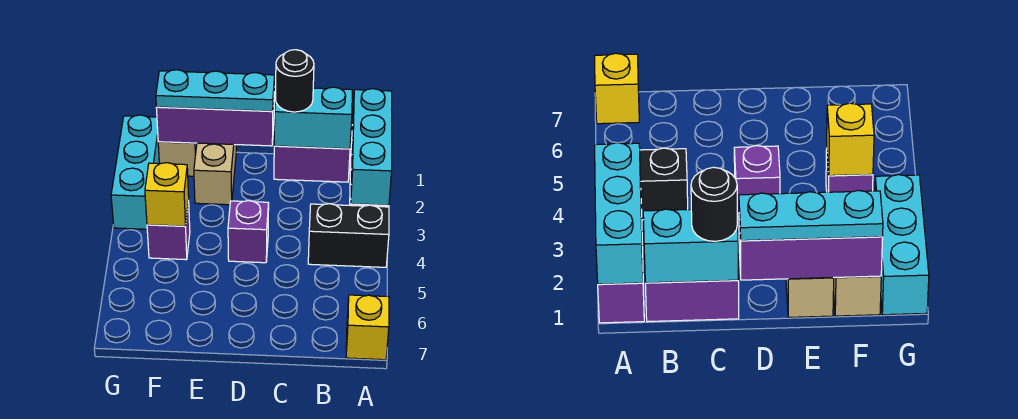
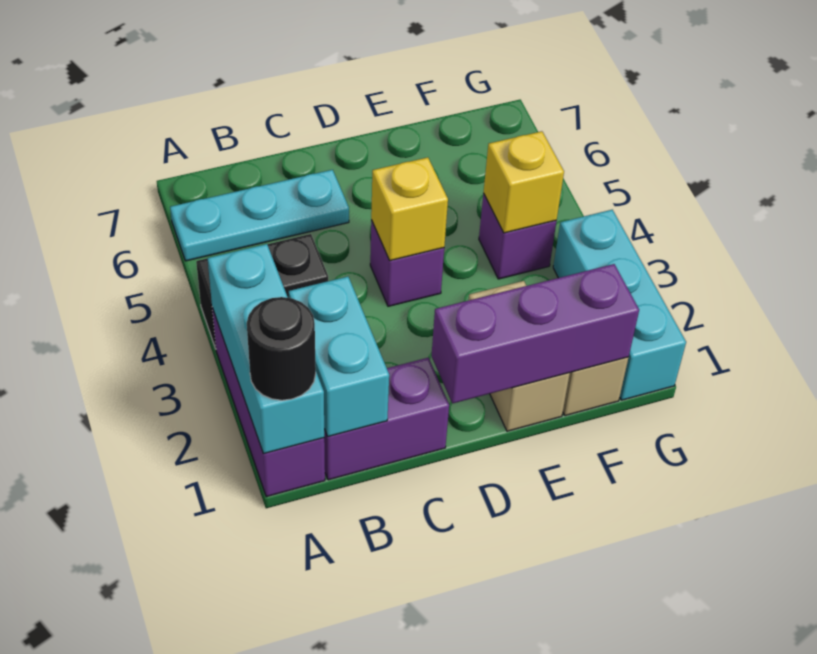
yellow brick A7 level 1 -> yellow brick D4 level 2
cyan brick B1:C1 level 2 -> cyan brick B1:B2 level 2
black round brick C1 level 3 -> black round brick A1 level 3
cyan plate D1:F1 level 3 -> cyan plate A6:C6 level 1

